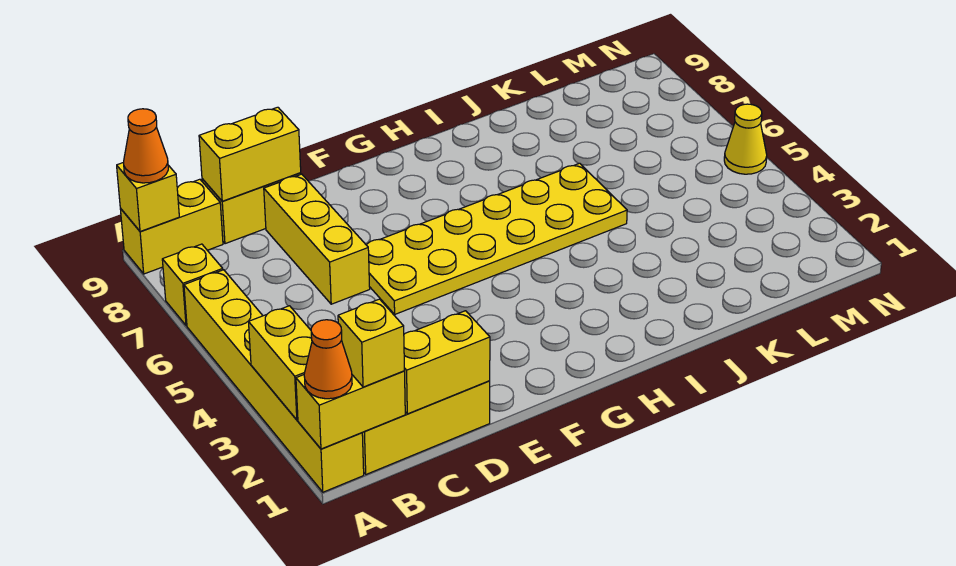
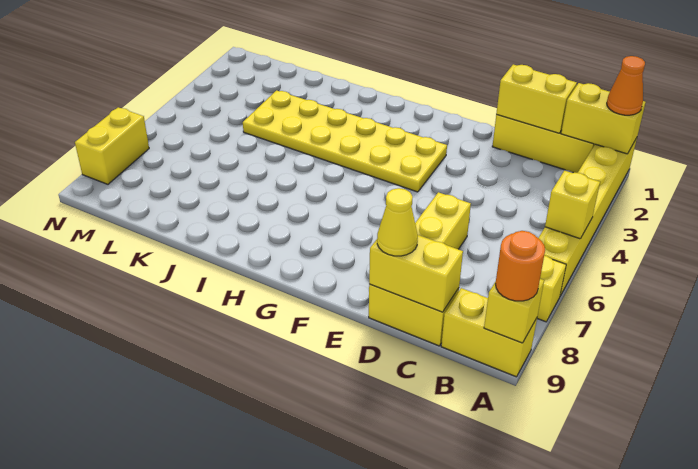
yellow brick A2:A3 level 2 -> yellow brick N7:N8 level 1
orange cone A9 level 3 -> orange round brick A9 level 3
yellow brick B1 level 3 -> yellow brick A5 level 2
yellow plate E5:J6 level 1 -> yellow plate F3:K4 level 1
yellow cone N5 level 1 -> yellow cone D9 level 3

